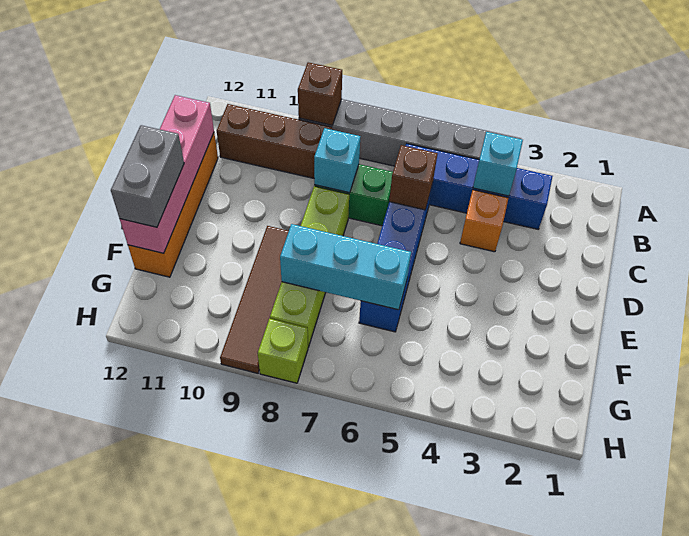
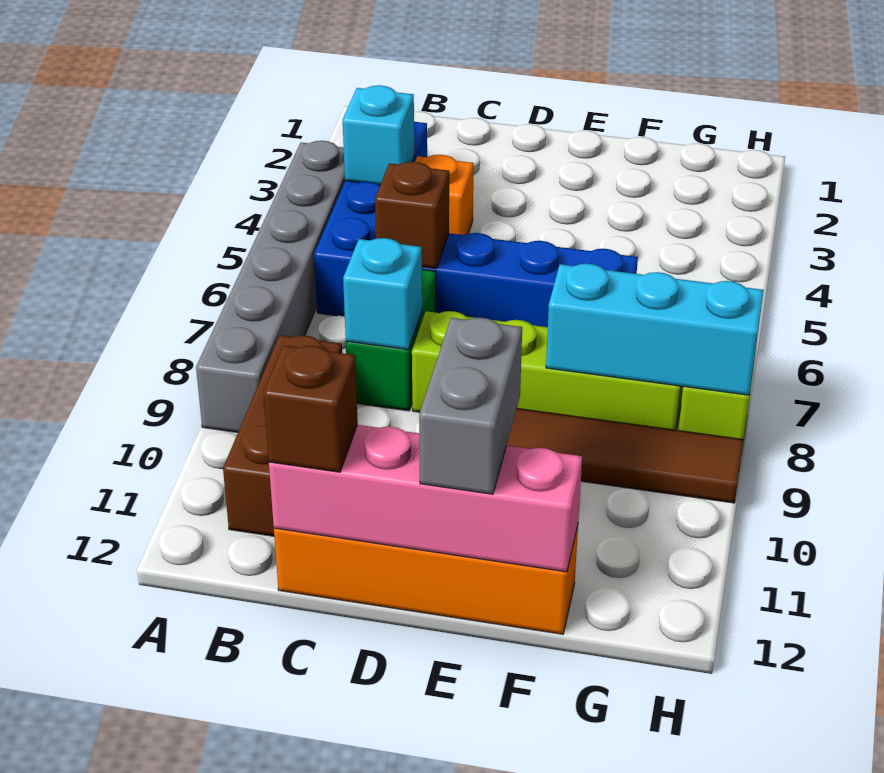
brown brick A9 level 2 -> brown brick C12 level 3
grey brick E12:F12 level 3 -> grey brick E11:E12 level 3
cyan brick F6:F8 level 2 -> cyan brick F8:H8 level 2

